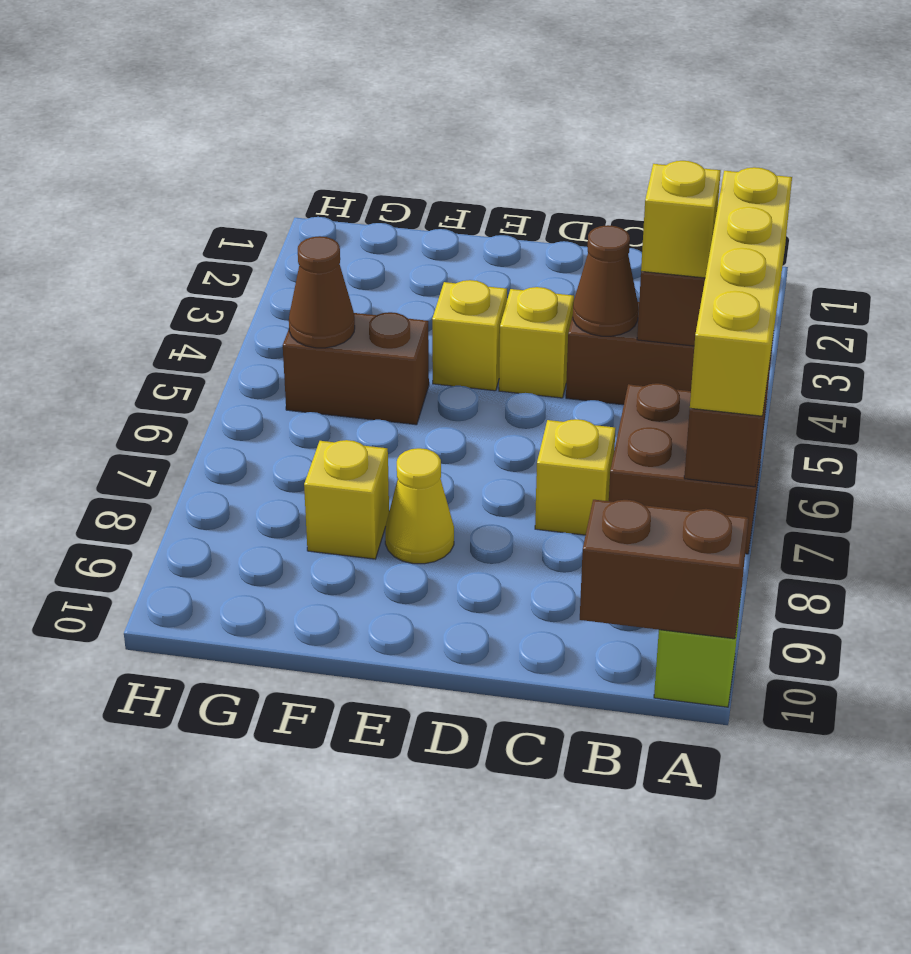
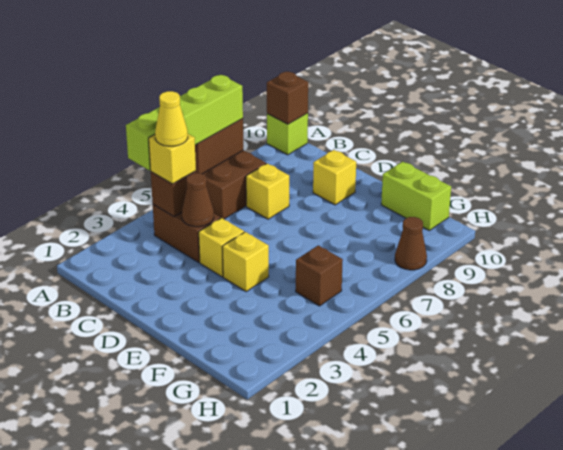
yellow brick A4:A7 level 3 -> lime brick A4:A7 level 3
brown brick A10:B10 level 2 -> brown brick A10 level 2
yellow cone E8 level 1 -> yellow cone B4 level 4
brown brick F5:G5 level 1 -> brown brick G5 level 1
yellow brick F8 level 1 -> yellow brick D9 level 1
none -> lime brick F10:G10 level 1
brown cone G5 level 2 -> brown cone H8 level 1

